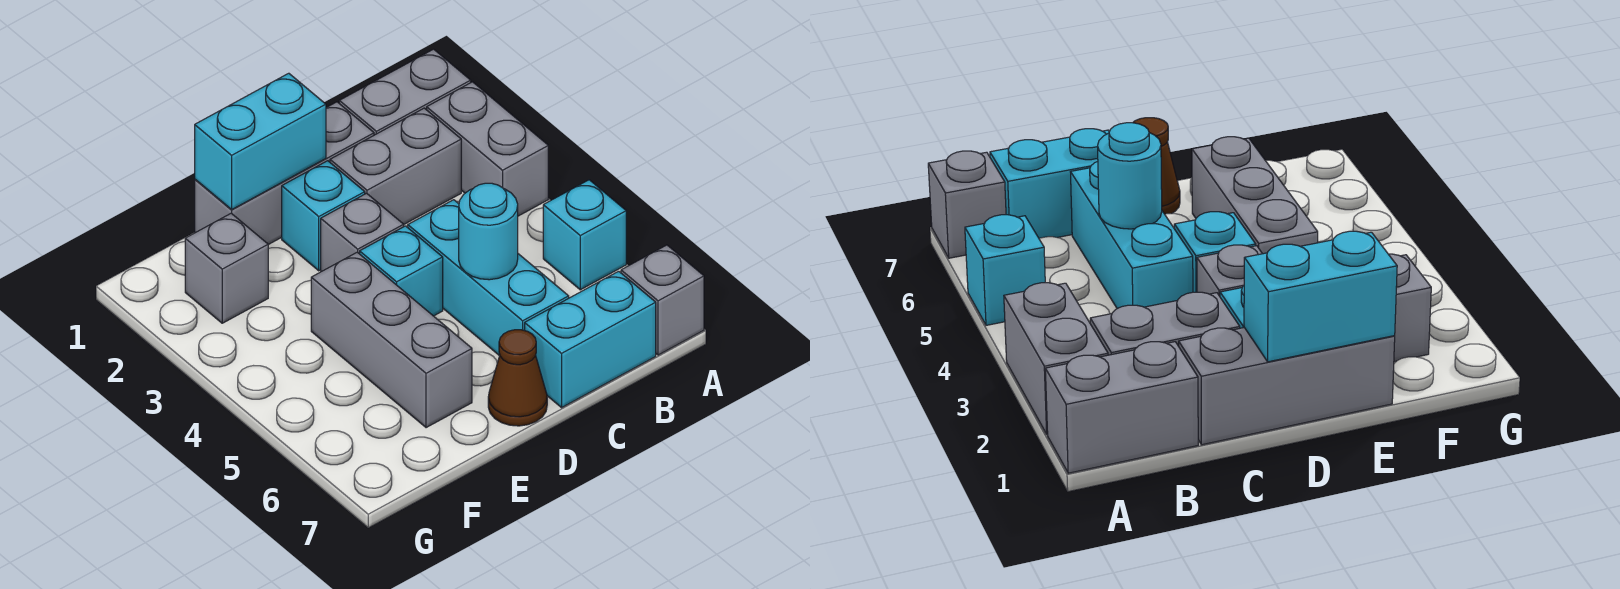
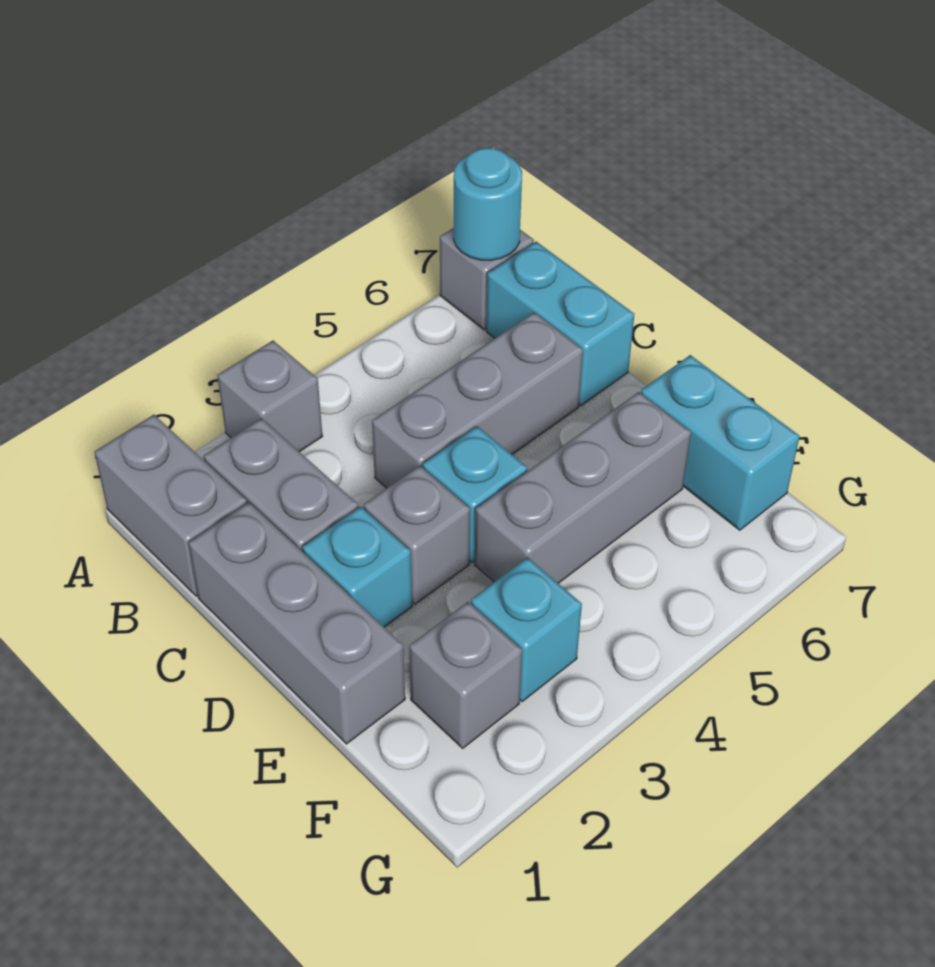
grey brick A2:A3 level 1 -> grey brick A3 level 1
cyan brick A5 level 1 -> cyan brick F3 level 1
cyan brick C4:C6 level 1 -> grey brick C4:C6 level 1
cyan round brick C5 level 2 -> cyan round brick A7 level 2
cyan brick D1:E1 level 2 -> cyan brick E7:F7 level 1
brown cone D7 level 1 -> none

